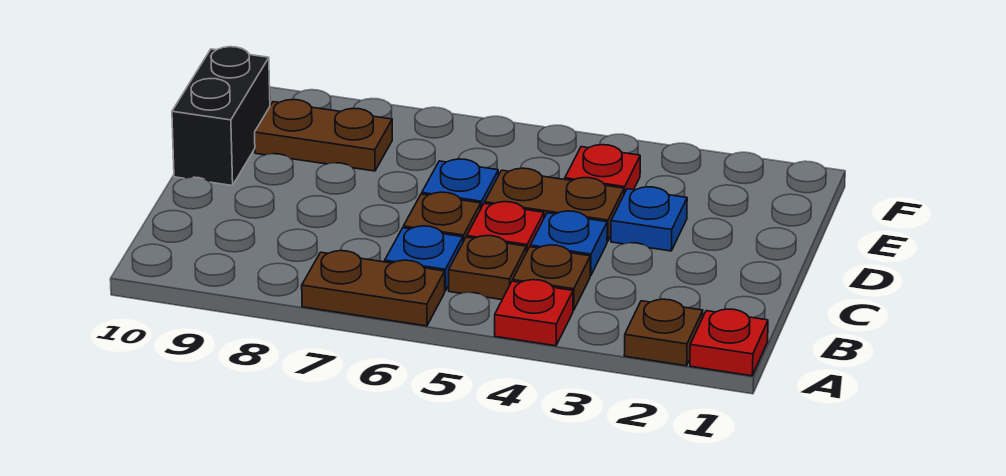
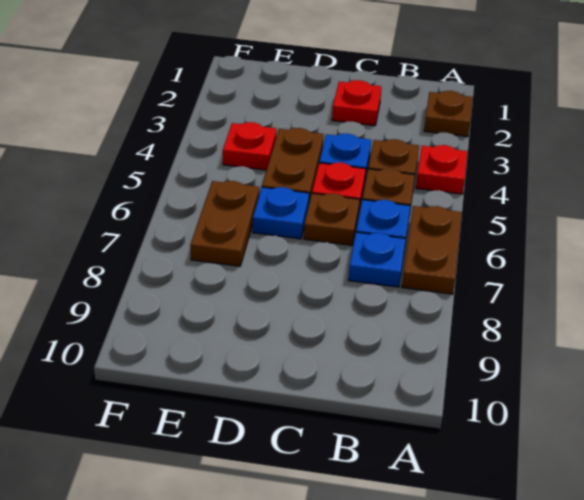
red plate A1 level 1 -> red plate C2 level 1
blue plate D3 level 1 -> blue plate B7 level 1
black brick D10:E10 level 1 -> none
brown plate E8:E9 level 1 -> brown plate E6:E7 level 1

